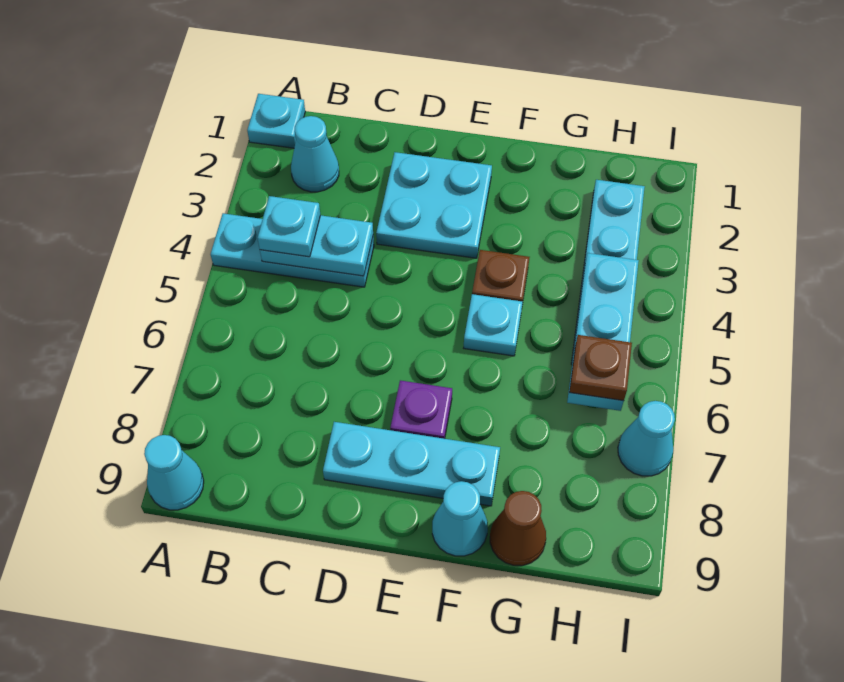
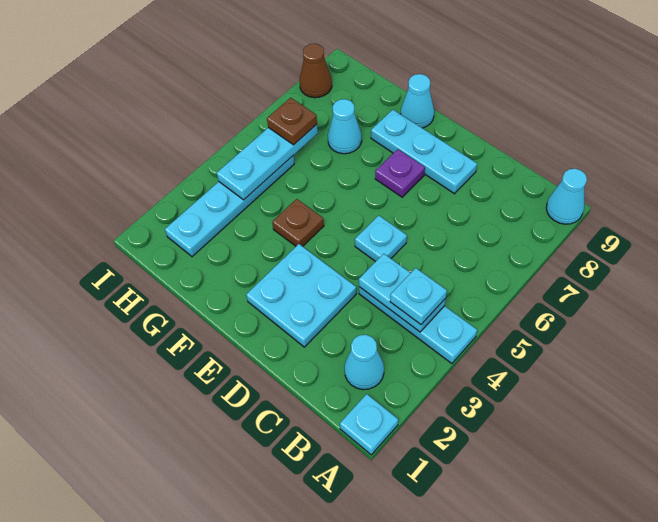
cyan plate F5 level 1 -> cyan plate D5 level 1
brown cone G9 level 1 -> brown cone I8 level 1
cyan cone I7 level 1 -> cyan cone G7 level 1

